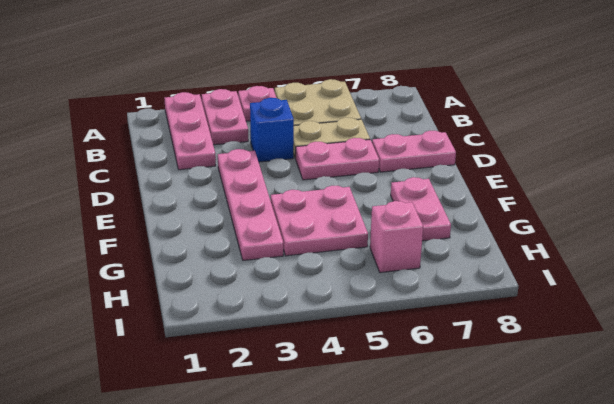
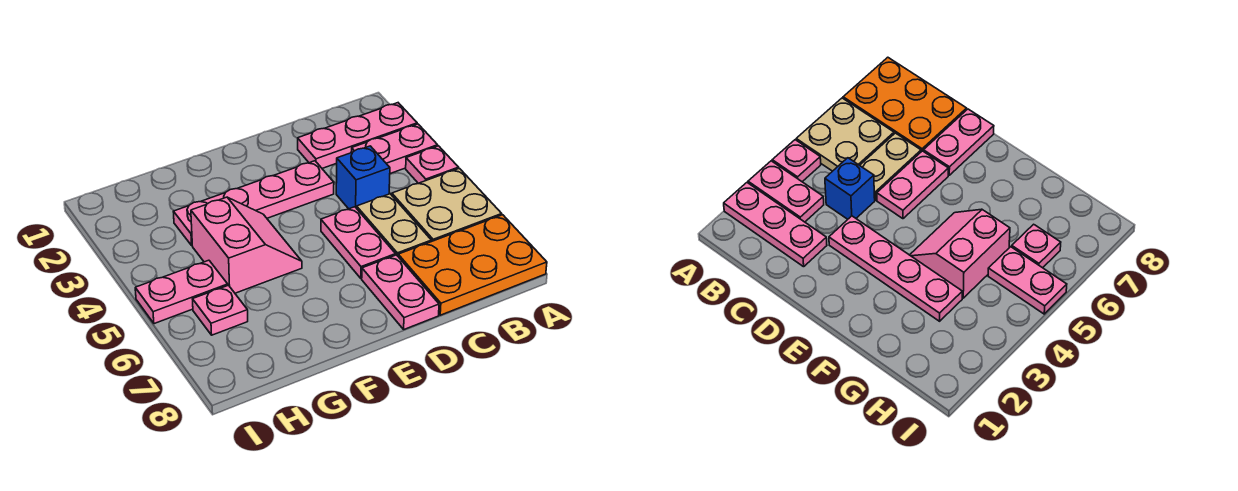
none -> orange plate A7:C8 level 1
pink plate F4:G5 level 1 -> pink slope F4:G5 level 1 top G
pink plate F7:G7 level 1 -> pink plate H5:I5 level 1
pink brick H6 level 1 -> pink plate H6 level 1

